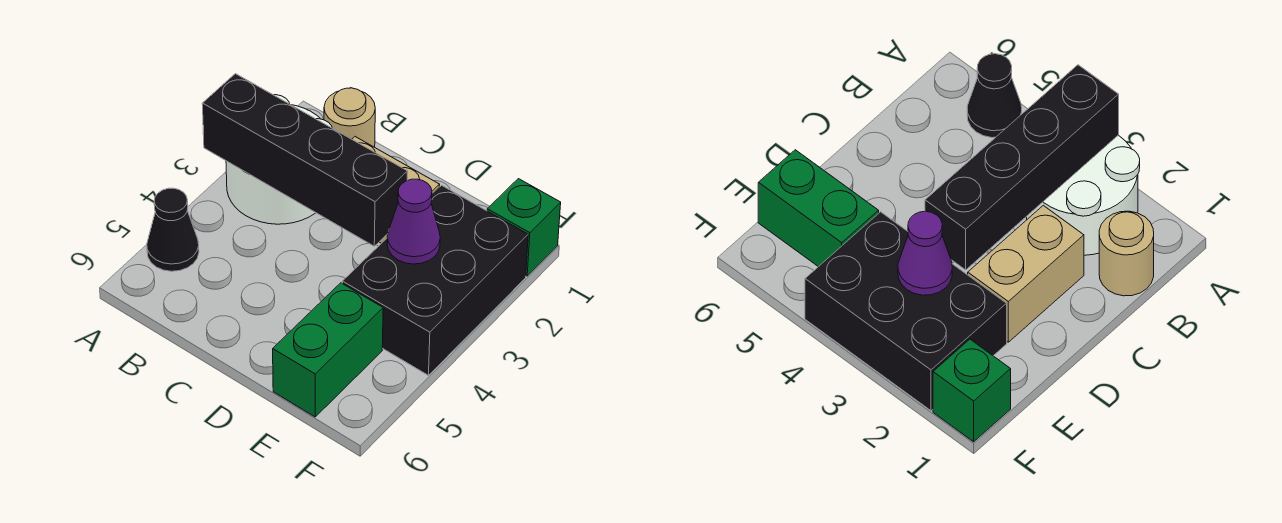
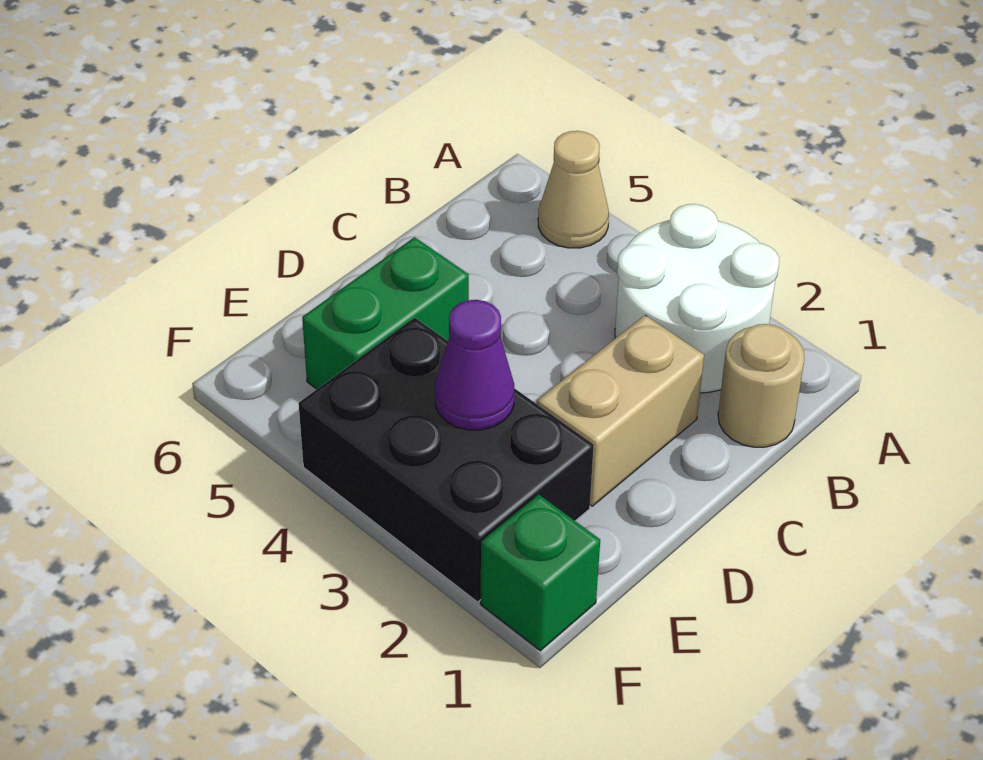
black brick A3:D3 level 2 -> none
black cone A5 level 1 -> tan cone A5 level 1
green brick E5:E6 level 1 -> green brick D5:E5 level 1

